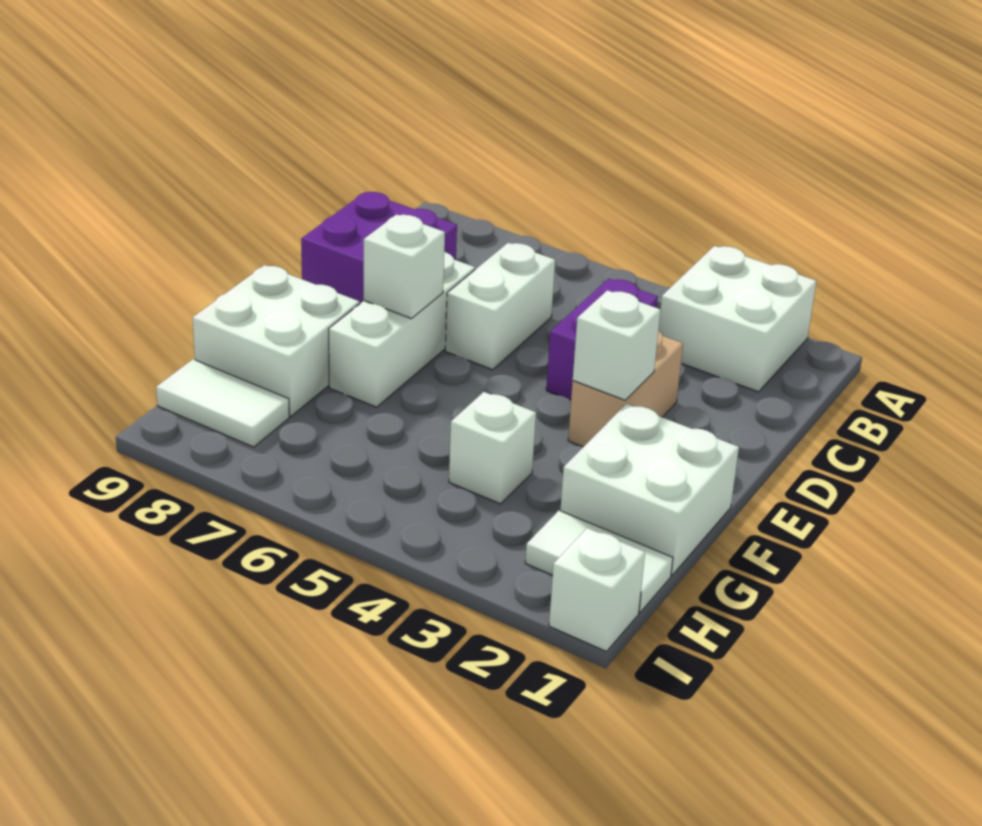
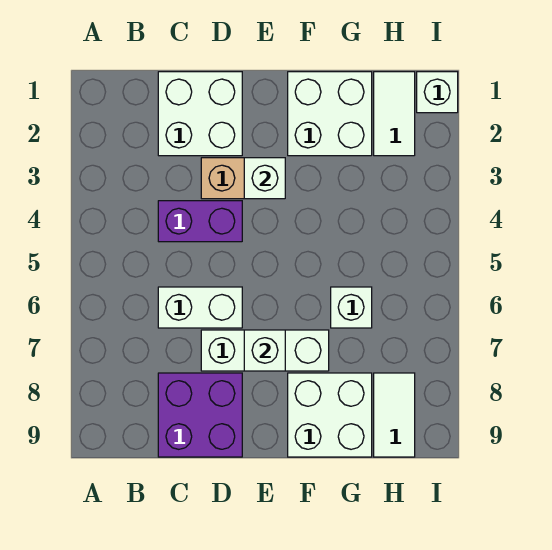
white brick A2:B3 level 1 -> white brick C1:D2 level 1
white brick G4 level 1 -> white brick G6 level 1

